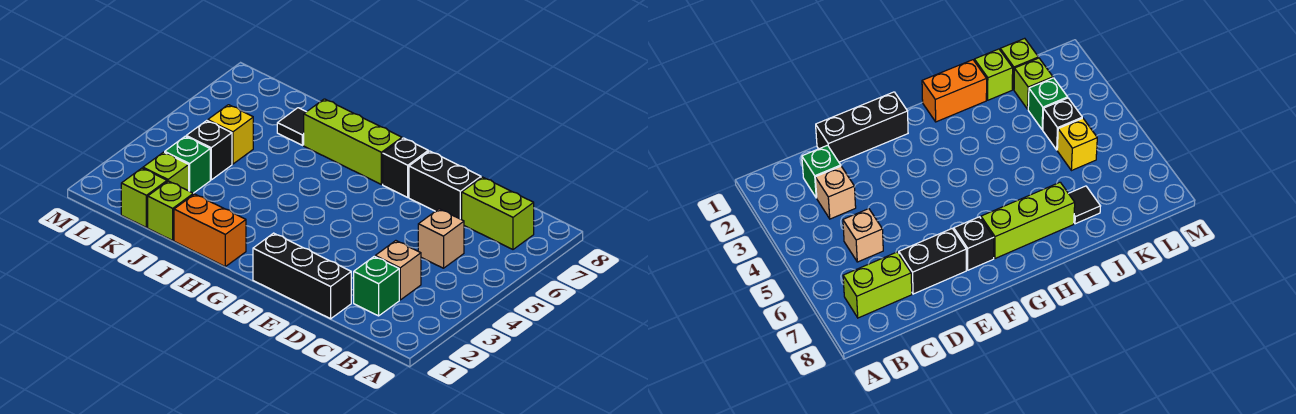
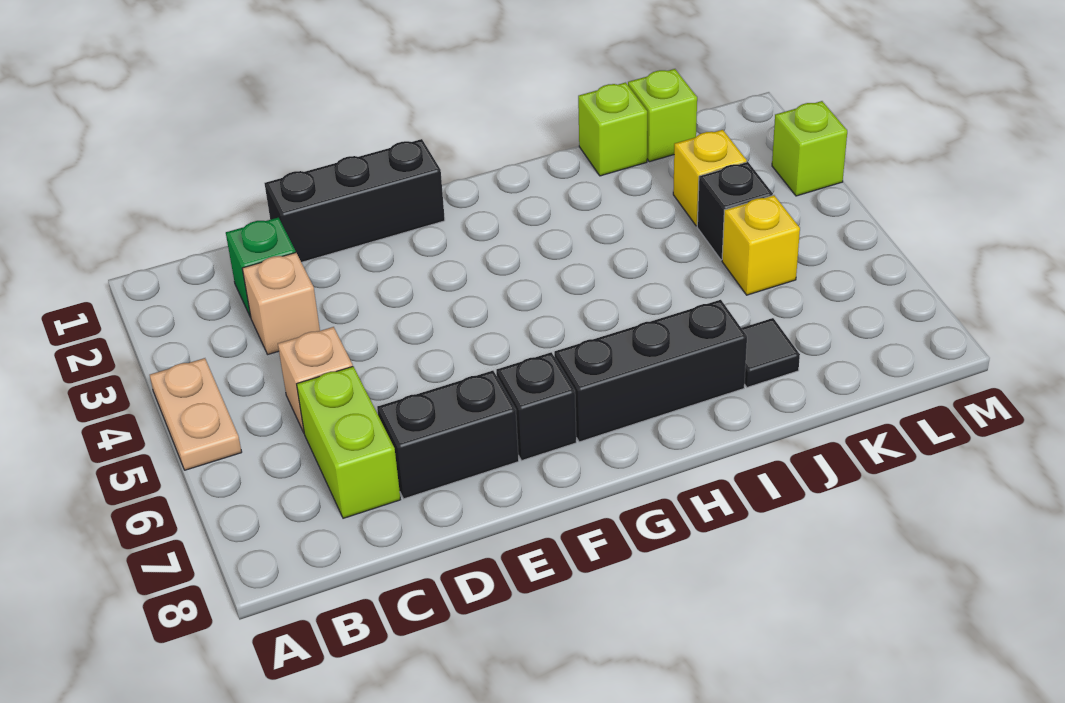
none -> tan plate A4:A5 level 1
lime brick B7:C7 level 1 -> lime brick C6:C7 level 1
lime brick G7:I7 level 1 -> black brick G7:I7 level 1
orange brick H1:I1 level 1 -> none
lime brick K2 level 1 -> lime brick M3 level 1
green brick K3 level 1 -> yellow brick K3 level 1

